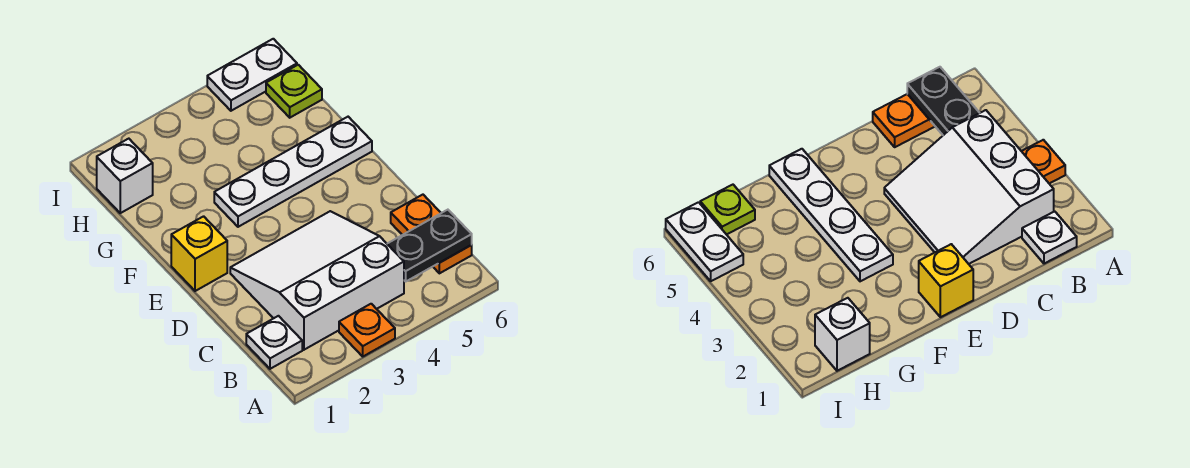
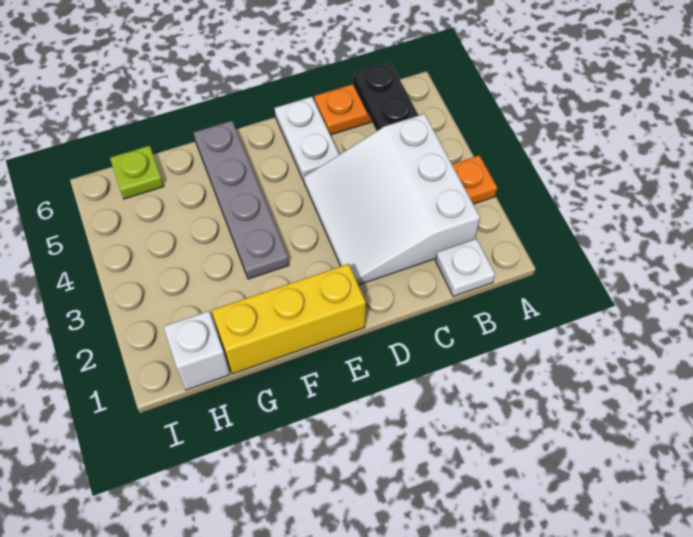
yellow brick E1 level 1 -> yellow brick E1:G1 level 1
white plate F3:F6 level 1 -> grey plate F3:F6 level 1
white plate I5:I6 level 1 -> white plate D5:D6 level 1

